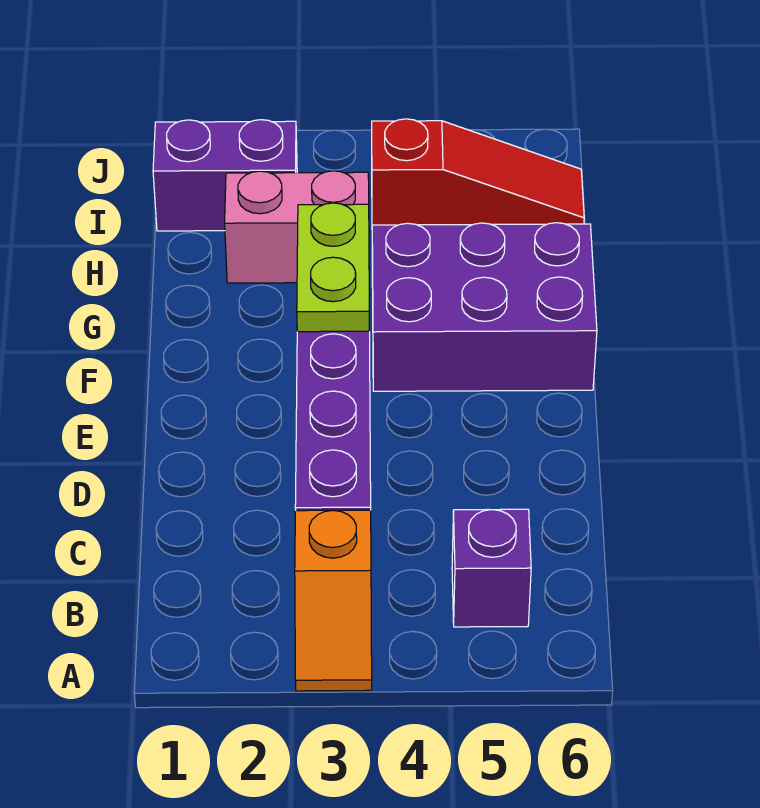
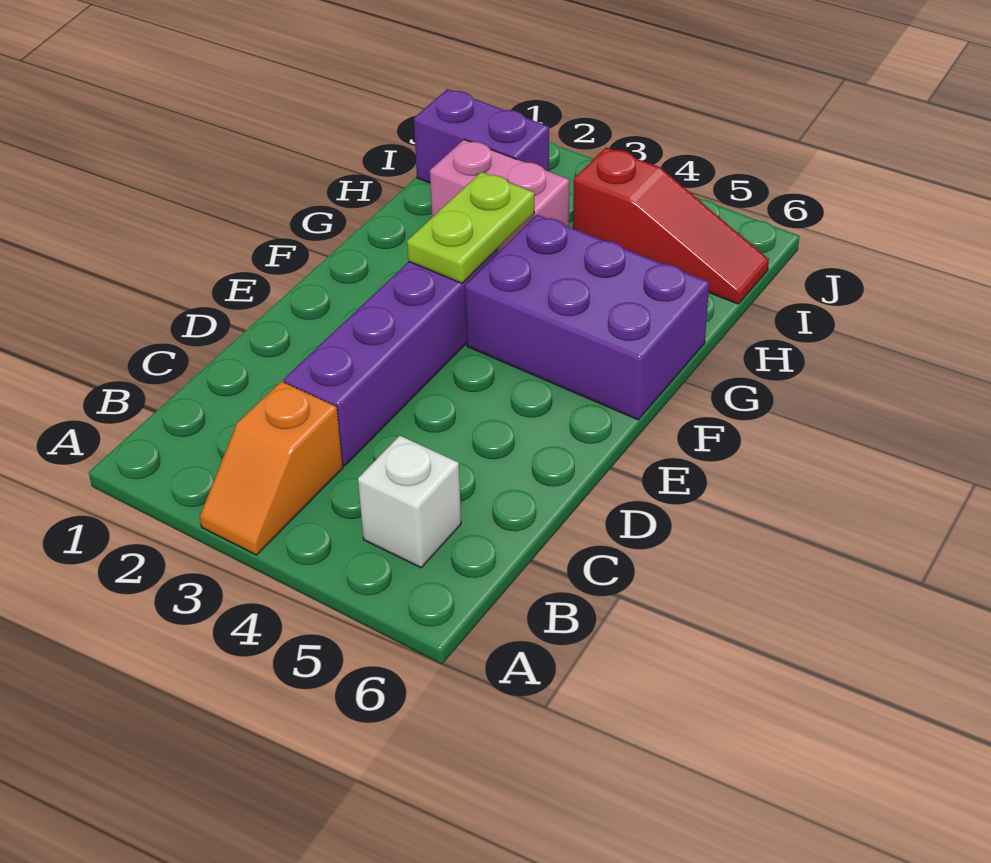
purple brick B5 level 1 -> white brick B5 level 1

